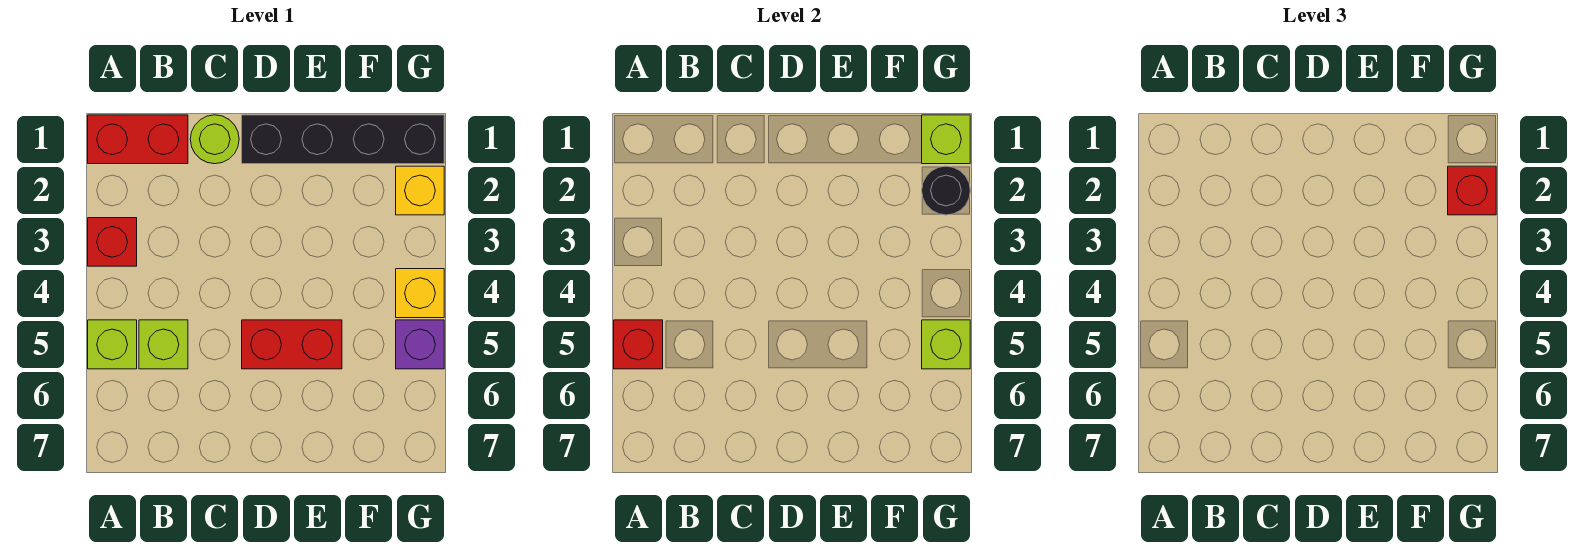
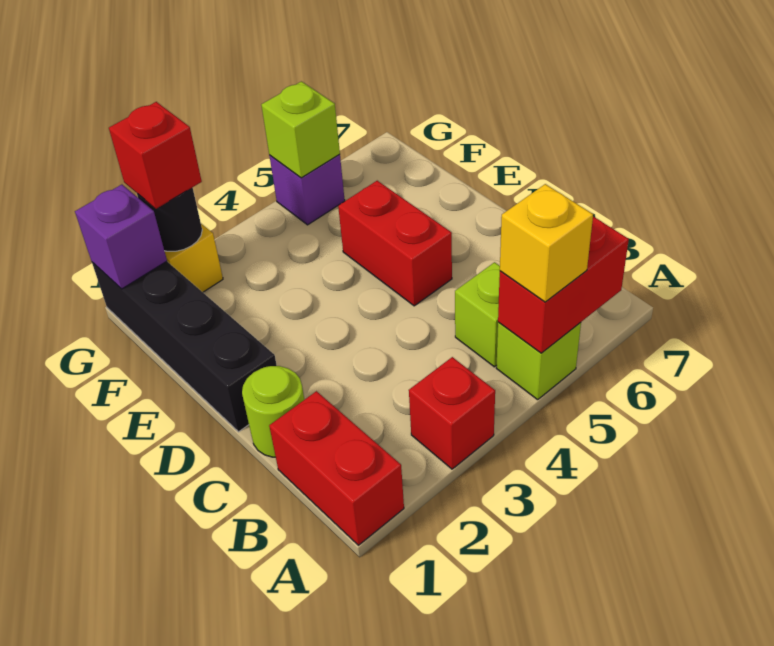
red brick A5 level 2 -> red brick A5:A6 level 2
lime brick G1 level 2 -> purple brick G1 level 2
yellow brick G4 level 1 -> yellow brick A5 level 3

